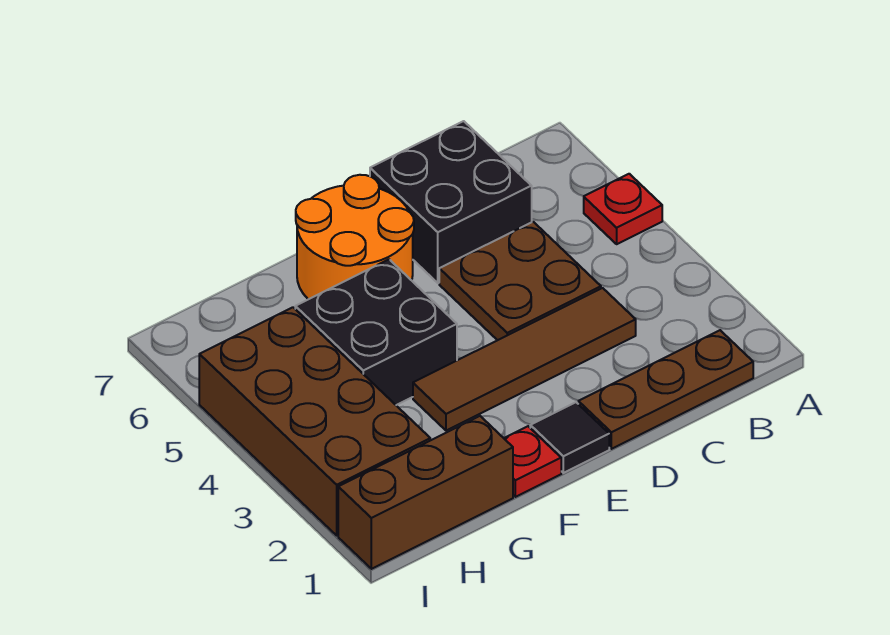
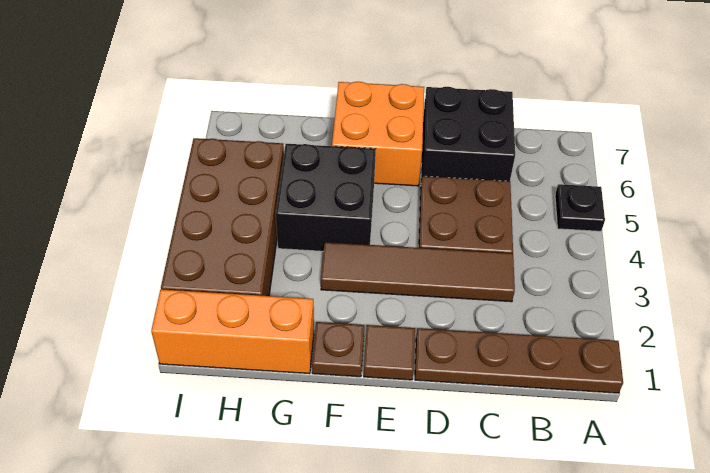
red plate A5 level 1 -> black plate A5 level 1
brown plate B1:D1 level 1 -> brown plate A1:D1 level 1
black tile E1 level 1 -> brown tile E1 level 1
orange round brick E6:F7 level 1 -> orange brick E6:F7 level 1
red plate F1 level 1 -> brown plate F1 level 1
brown brick G1:I1 level 1 -> orange brick G1:I1 level 1

